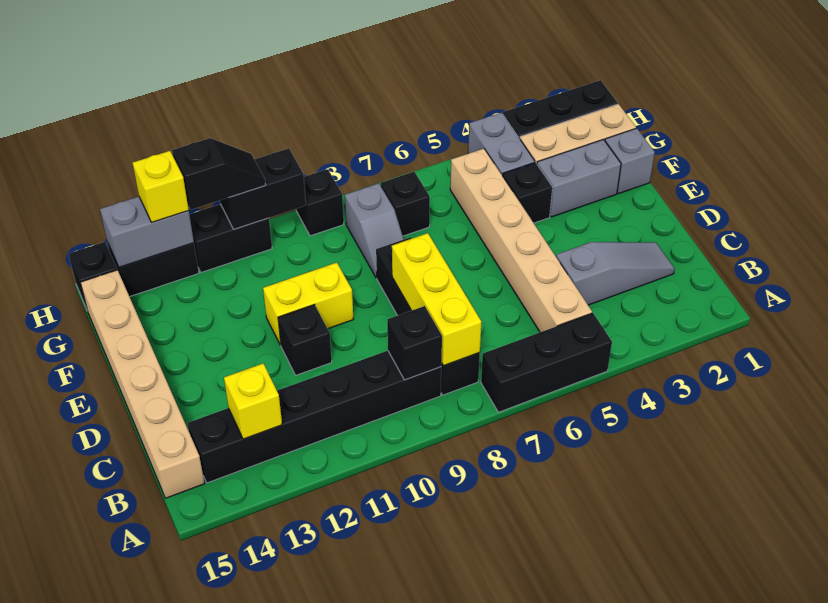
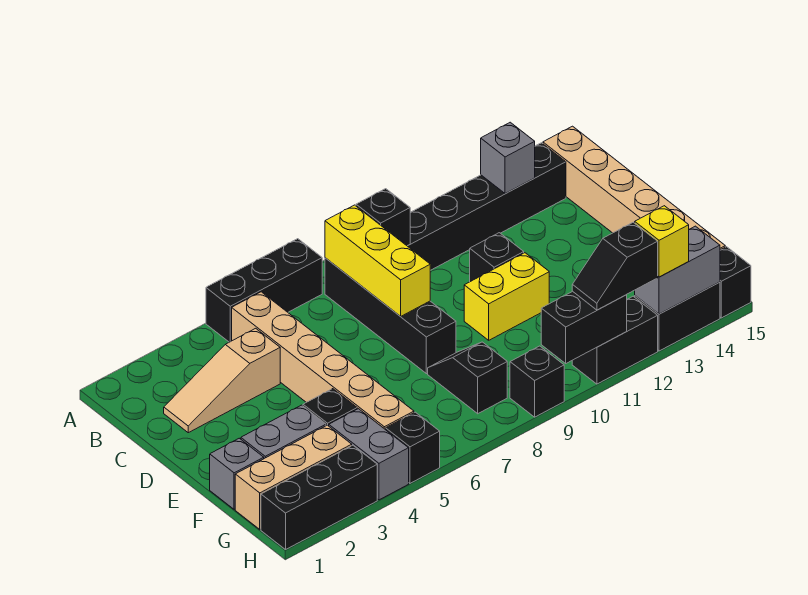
yellow brick B13 level 2 -> grey brick B13 level 2
grey slope C2:C4 level 1 top 4 -> tan slope C2:C4 level 1 top 4
grey slope F8:G8 level 1 top G -> black slope F8:G8 level 1 top G
black brick G7 level 1 -> black brick H5 level 1

